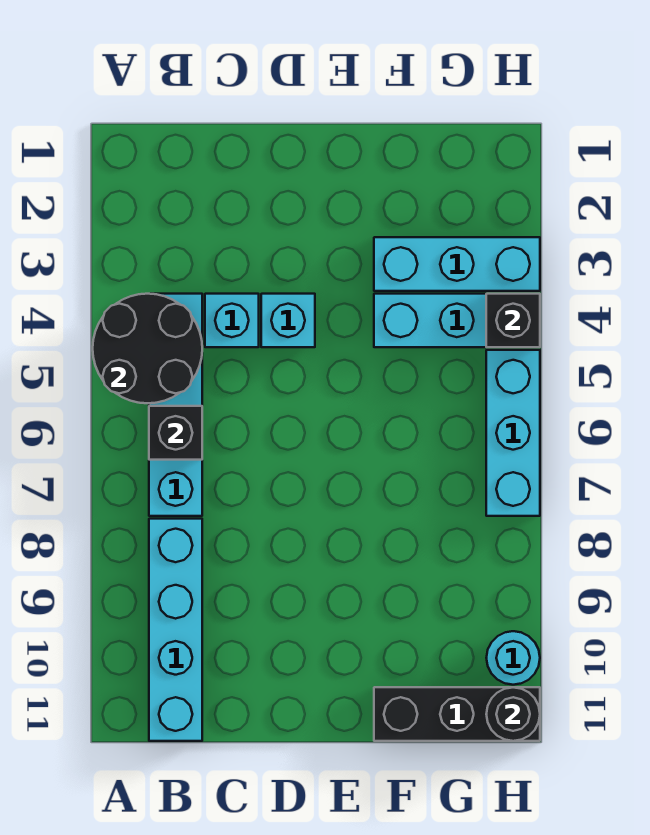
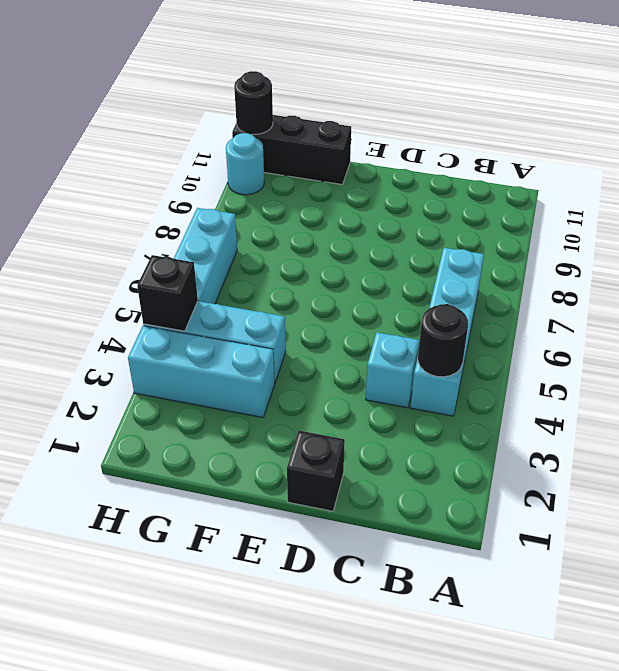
black round brick A4:B5 level 2 -> black round brick B4 level 2
black brick B6 level 2 -> black brick D1 level 1
cyan brick B8:B11 level 1 -> none
cyan brick D4 level 1 -> none

